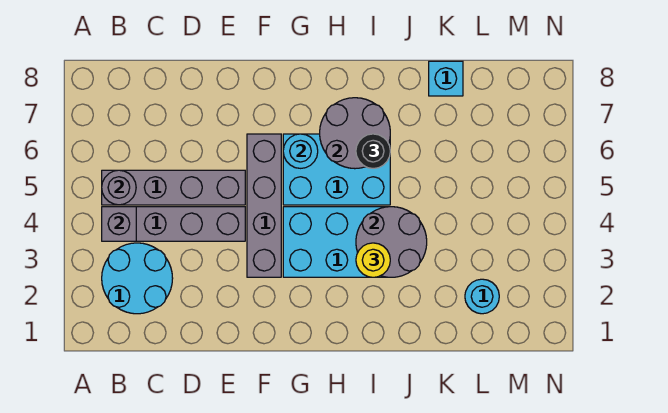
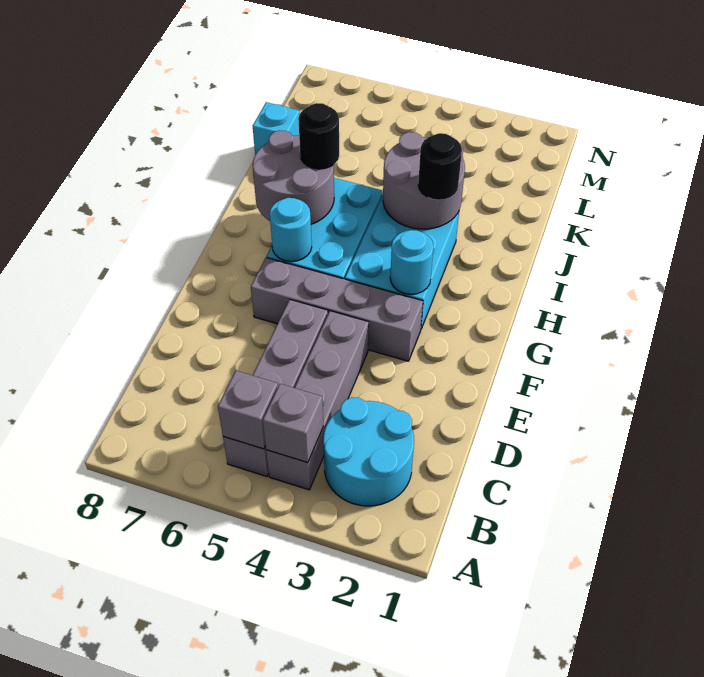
grey round brick B5 level 2 -> grey brick B5 level 2
yellow round brick I3 level 3 -> black round brick I3 level 3
cyan round brick L2 level 1 -> cyan round brick G3 level 2

